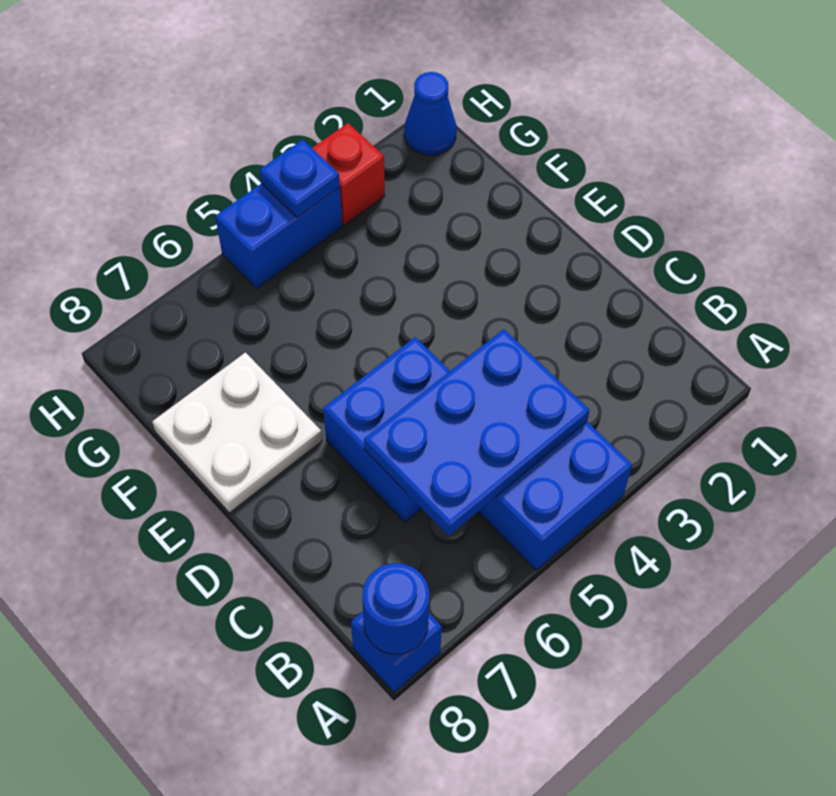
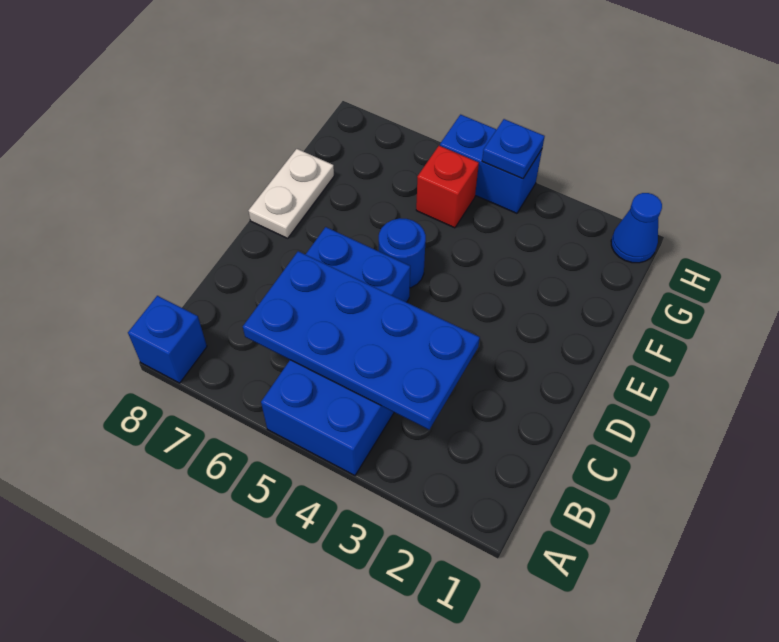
blue round brick A8 level 2 -> blue round brick E5 level 1
blue plate B4:C6 level 2 -> blue plate B3:C6 level 2
white plate E7:F8 level 1 -> white plate E8:F8 level 1
red brick H3 level 1 -> red brick G5 level 1

